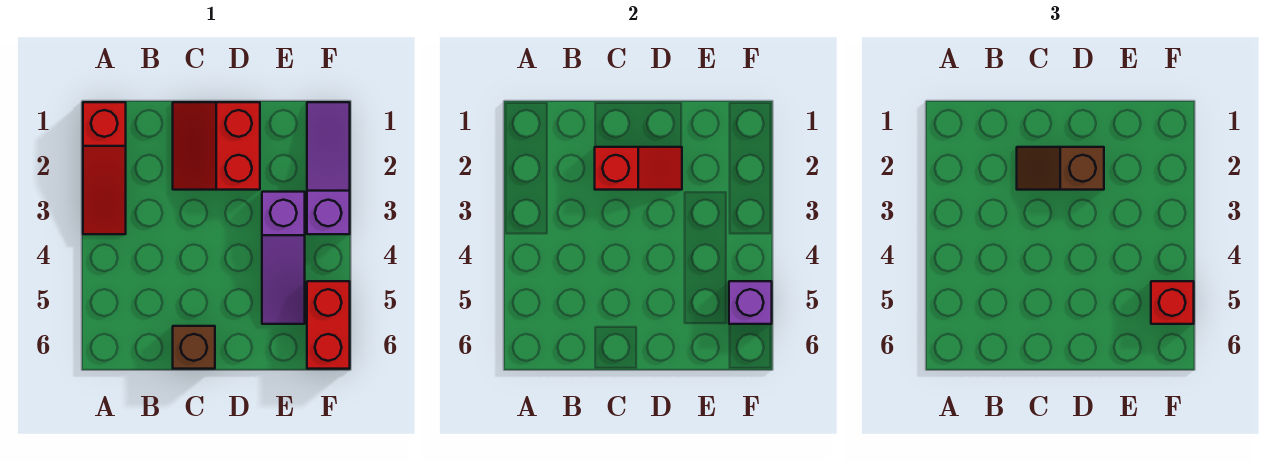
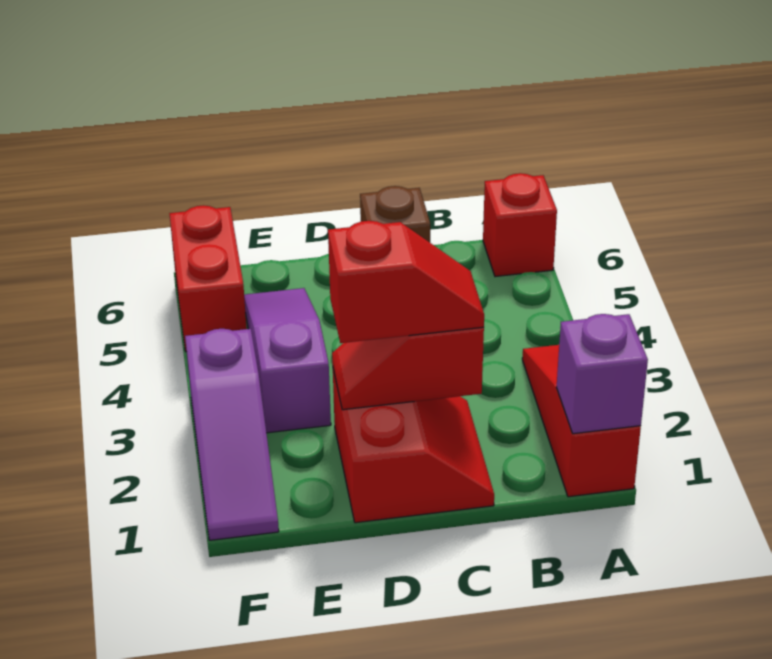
brown slope C2:D2 level 3 top D -> red slope C2:D2 level 3 top D
purple brick F5 level 2 -> purple brick A1 level 2
red brick F5 level 3 -> red brick A6 level 1

